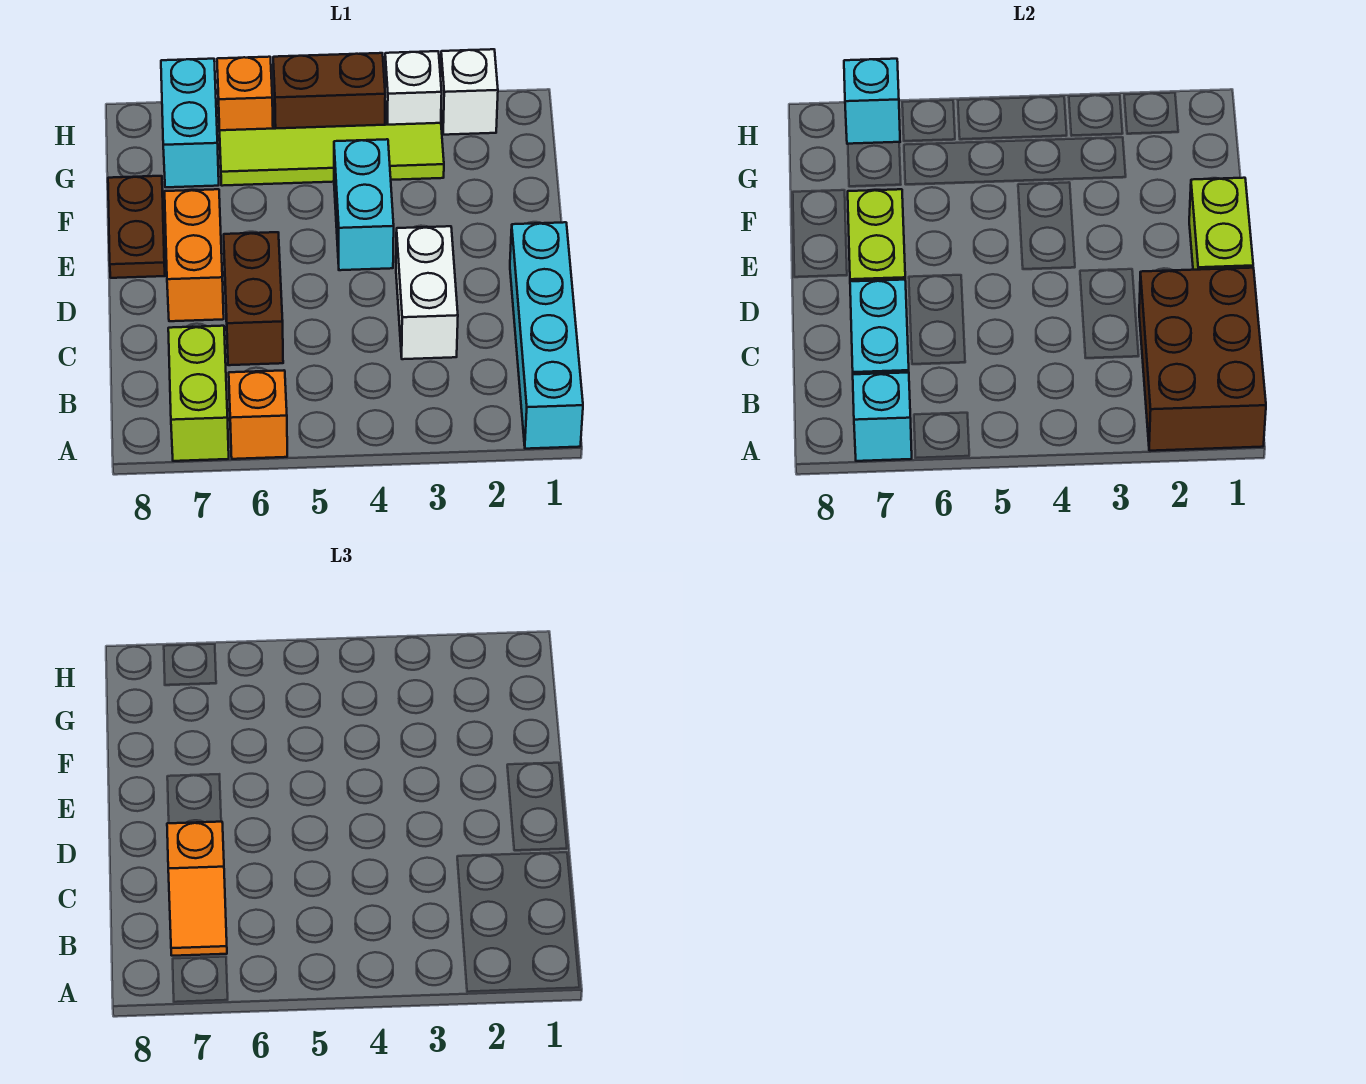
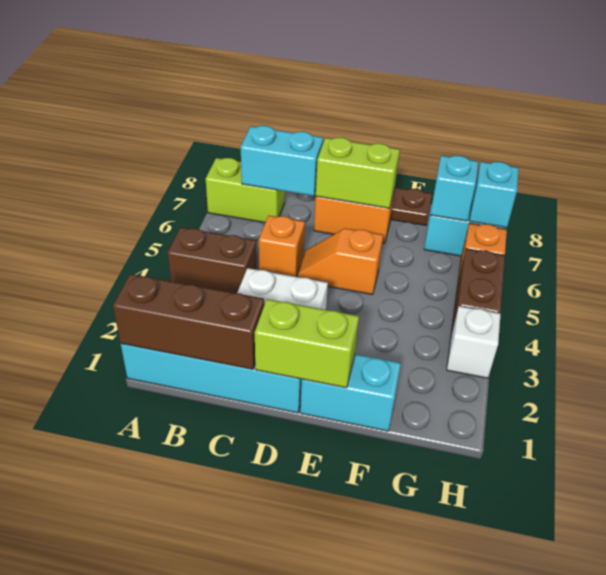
brown brick A1:C2 level 2 -> brown brick A1:C1 level 2
orange brick A6 level 1 -> orange brick C5 level 1
cyan brick A7 level 2 -> cyan brick G7 level 2
orange slope B7:C7 level 3 top C -> orange slope D5:E5 level 1 top E
brown brick C6:D6 level 1 -> brown brick A4:B4 level 1
cyan brick E4:F4 level 1 -> cyan brick E1:F1 level 1
lime tile G3:G6 level 1 -> none
white brick H2 level 1 -> none

